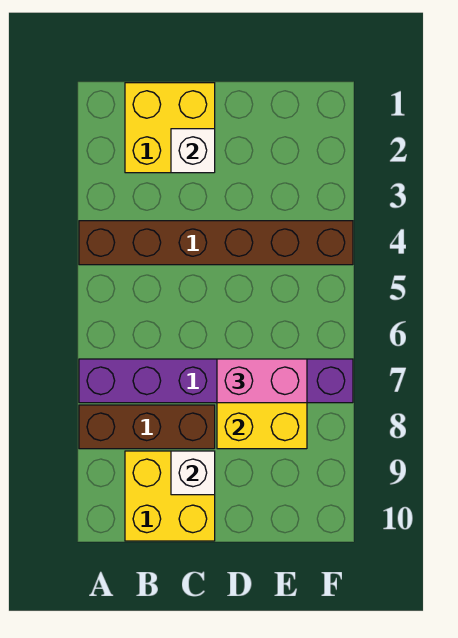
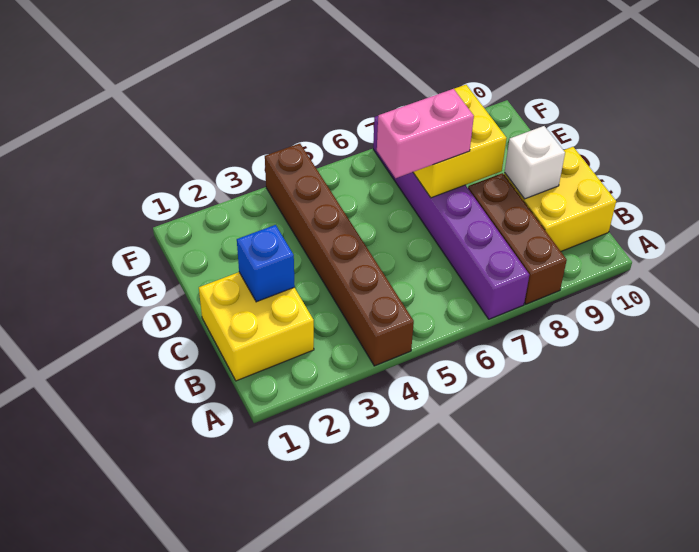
white brick C2 level 2 -> blue brick C2 level 2
pink brick D7:E7 level 3 -> pink brick D6:D7 level 3

